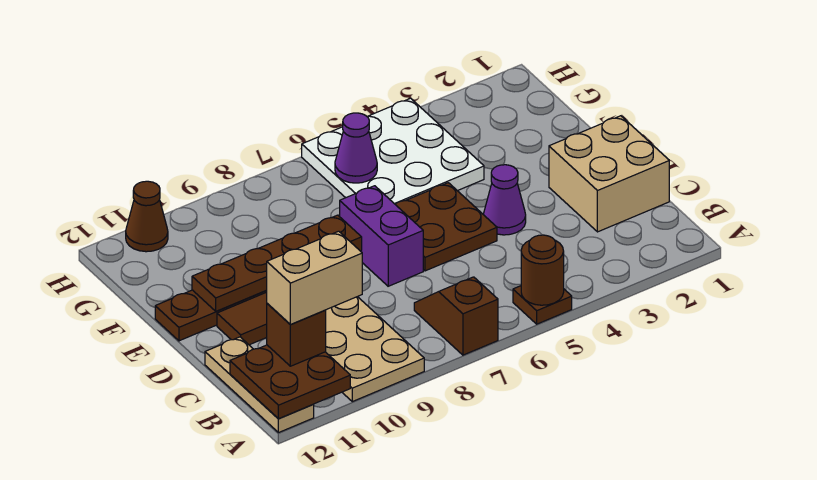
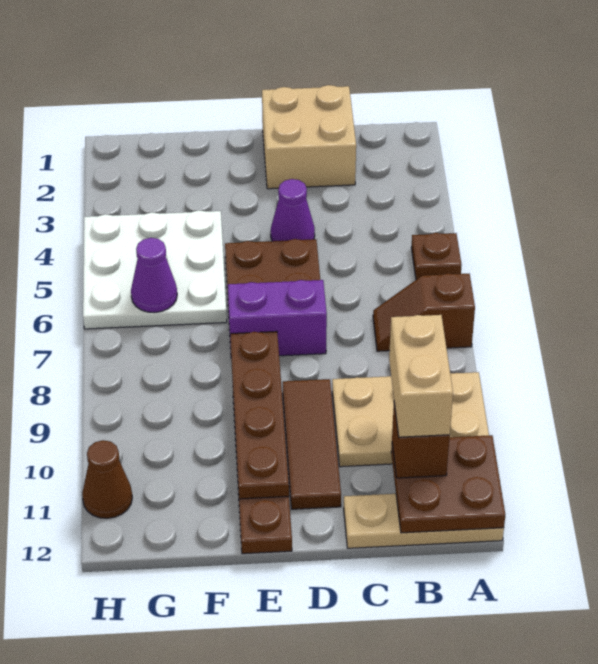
brown round brick A5 level 2 -> none

